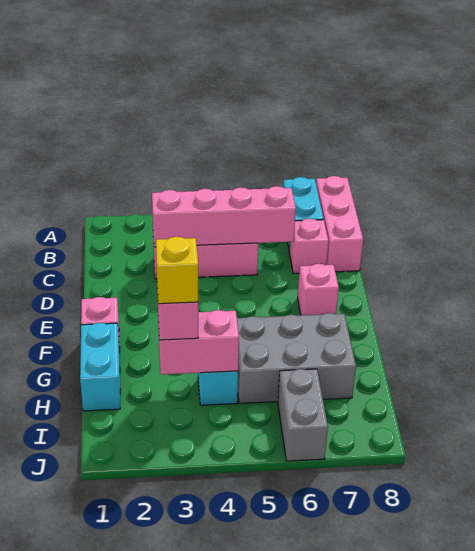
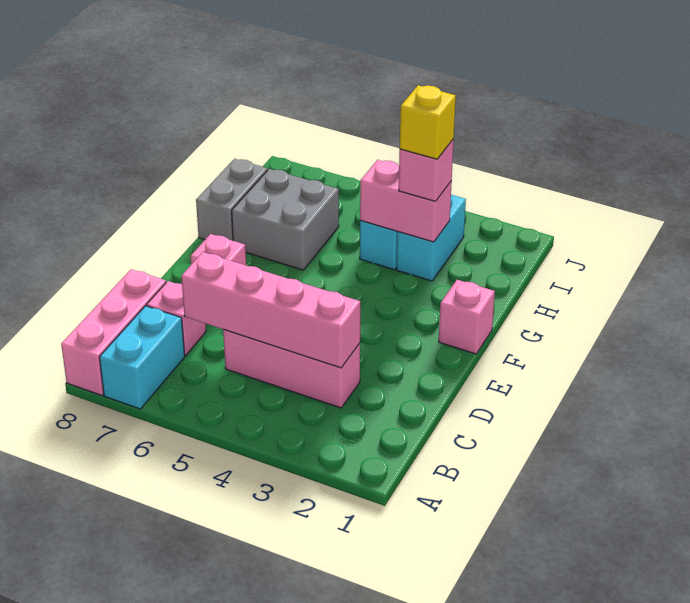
cyan brick G1:H1 level 1 -> cyan brick H3:I3 level 1
grey brick G5:H7 level 1 -> grey brick G6:H7 level 1
grey brick I6:J6 level 1 -> grey brick G8:H8 level 1

